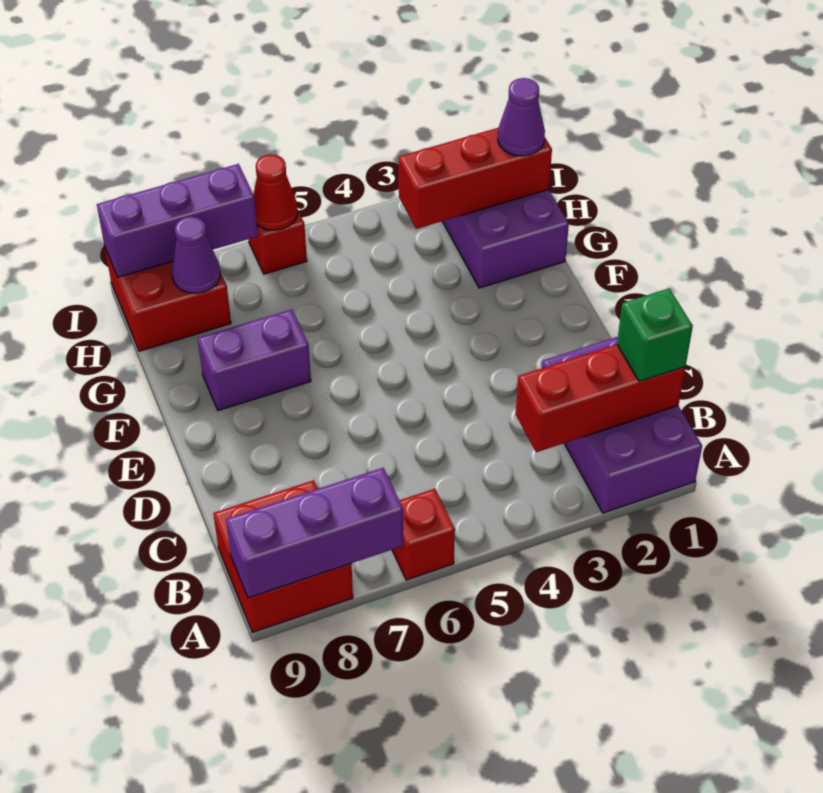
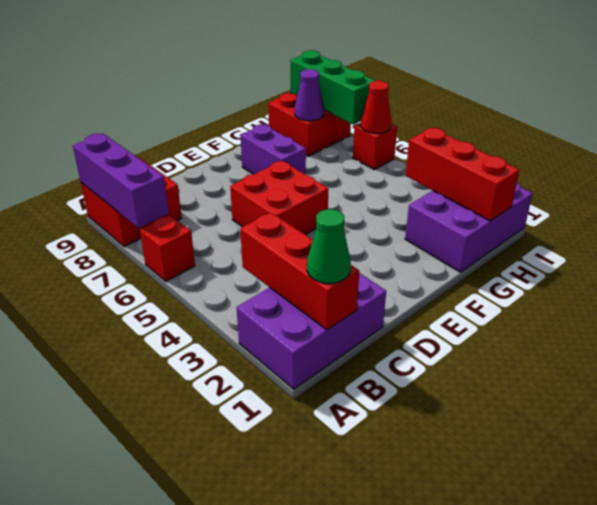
green brick B1 level 3 -> green cone B1 level 3
none -> red brick D5:E6 level 1
purple cone H1 level 3 -> none
purple brick I7:I9 level 2 -> green brick I7:I9 level 2

